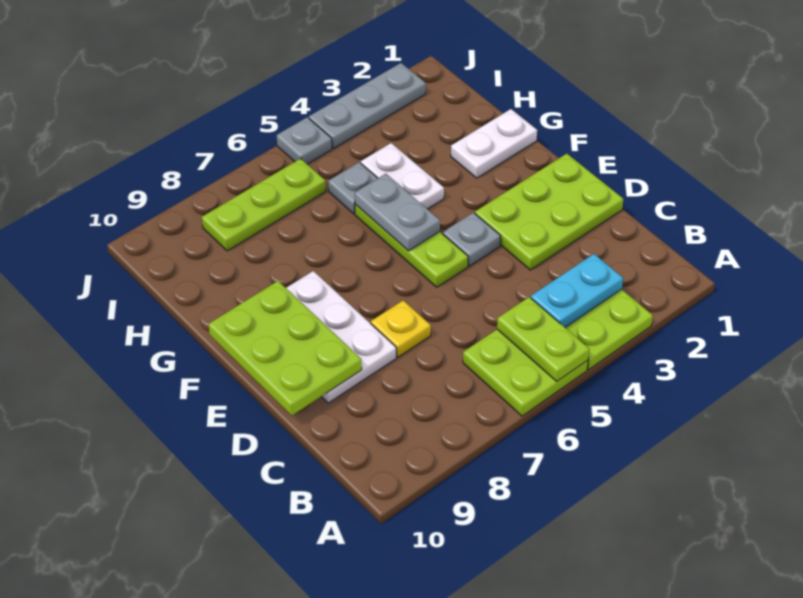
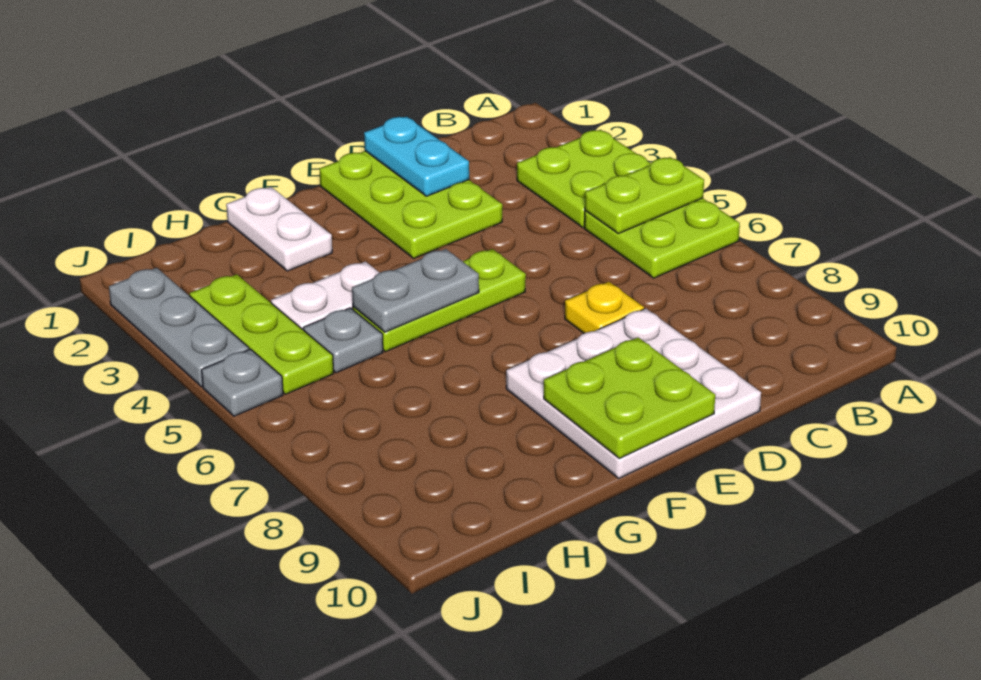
cyan plate B3:B4 level 2 -> cyan plate D1:D2 level 2
white plate D8:F9 level 1 -> white plate D8:F10 level 1
lime plate D9:F10 level 2 -> lime plate E9:F10 level 2
grey plate E4 level 1 -> none
lime plate I6:I8 level 1 -> lime plate I3:I5 level 1

